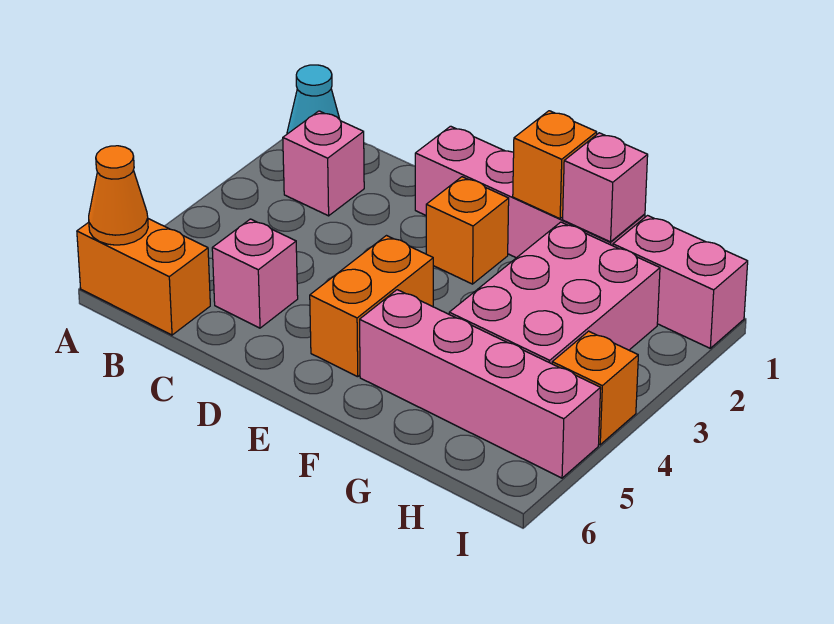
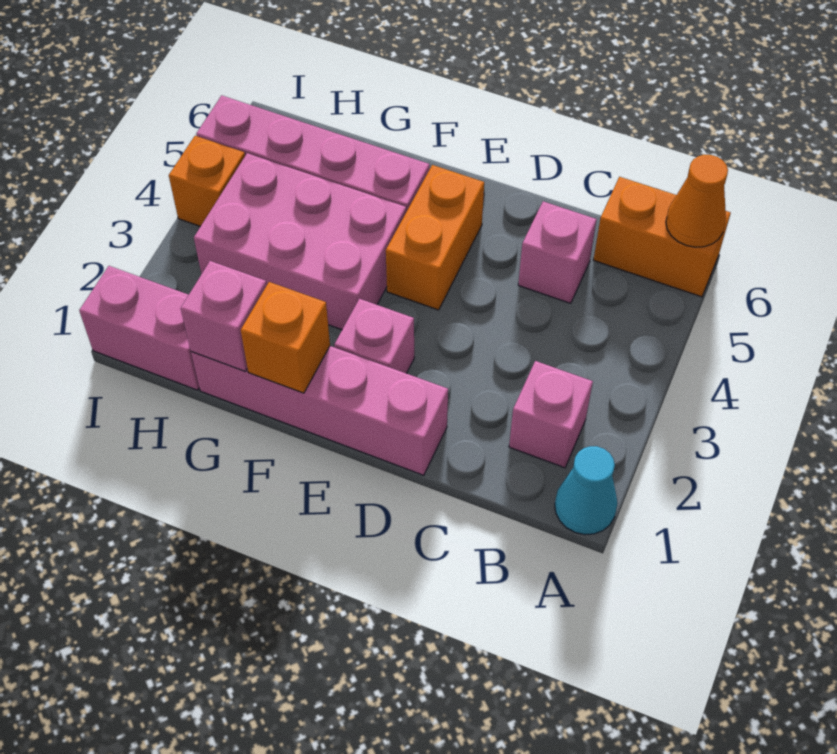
orange brick E2 level 1 -> pink brick E2 level 1
pink brick G2:H4 level 1 -> pink brick F3:H4 level 1

